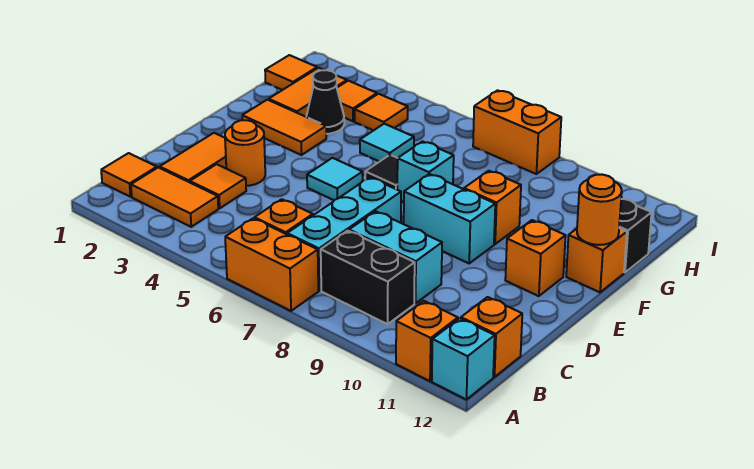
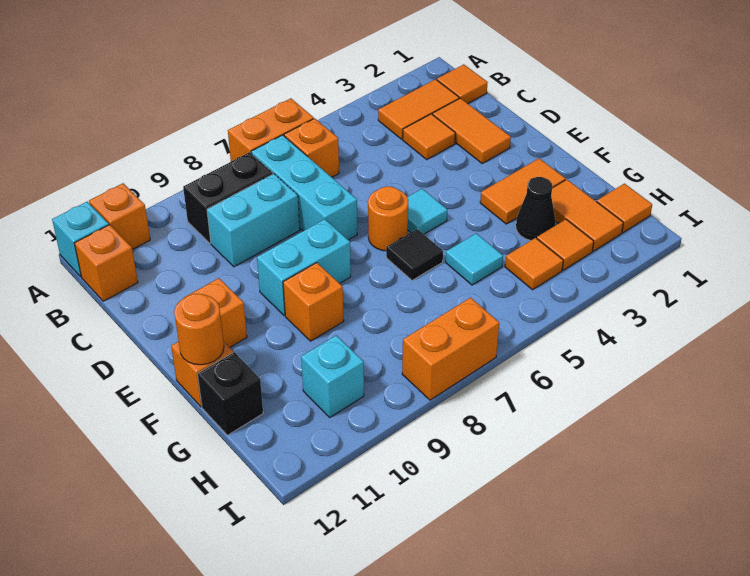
orange round brick D3 level 1 -> orange round brick E6 level 1
cyan brick F7 level 1 -> cyan brick H10 level 1

